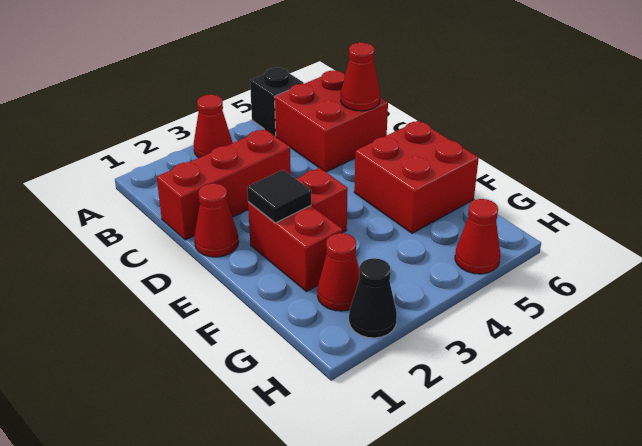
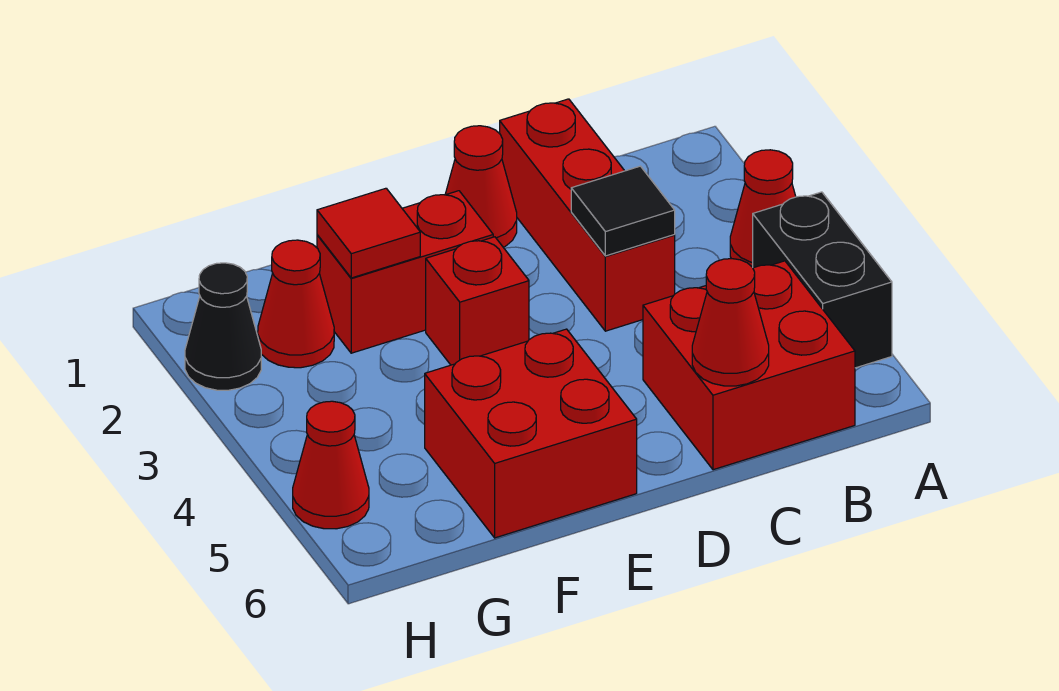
black brick A5 level 1 -> black brick A4:A5 level 1
black tile E2 level 2 -> black tile C3 level 2
none -> red tile F2 level 2

